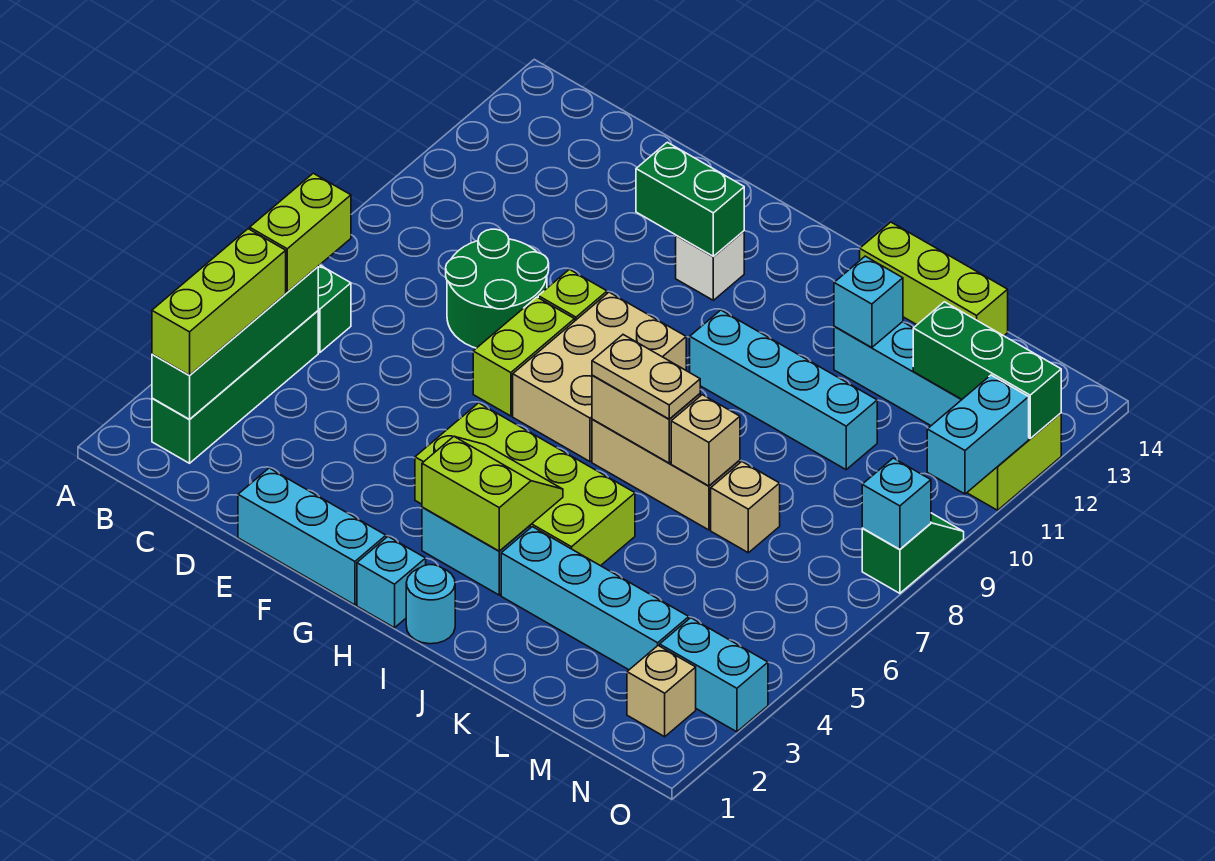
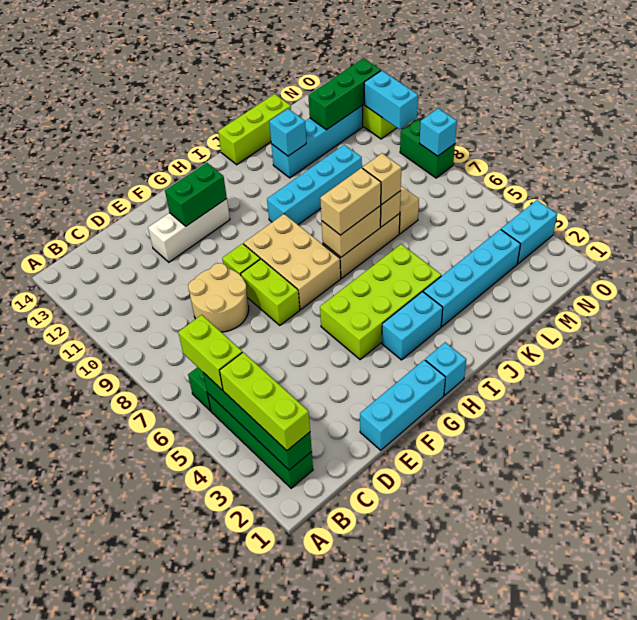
green round brick D8:E9 level 1 -> tan round brick D8:E9 level 1
white brick G12 level 1 -> white brick E12:G12 level 1
lime slope H3:I4 level 2 top 3 -> none
cyan round brick I1 level 1 -> none
tan plate I7:J7 level 3 -> tan brick I7:J7 level 3
tan brick N2 level 1 -> tan brick K7 level 3
green slope O8:O9 level 1 top 8 -> green brick O8:O9 level 1

